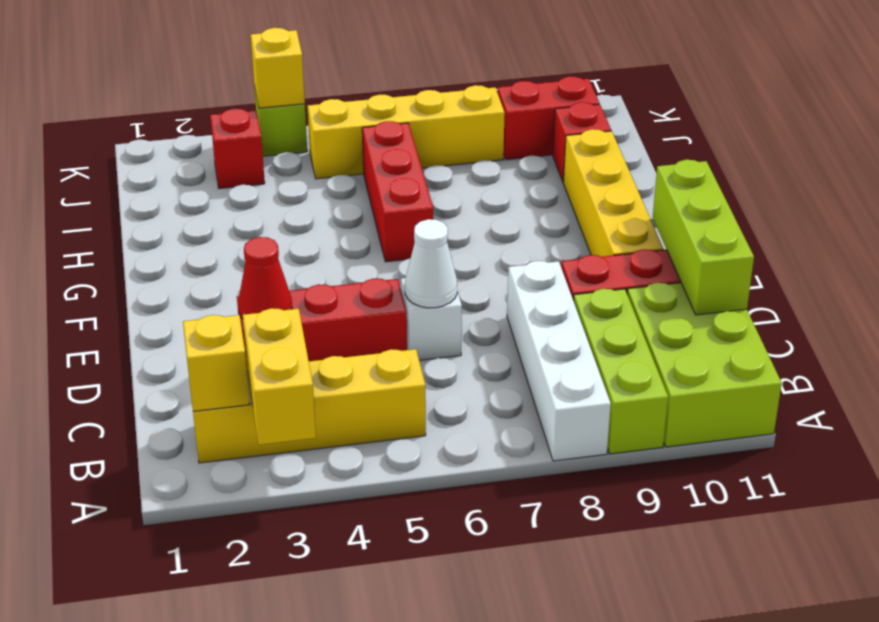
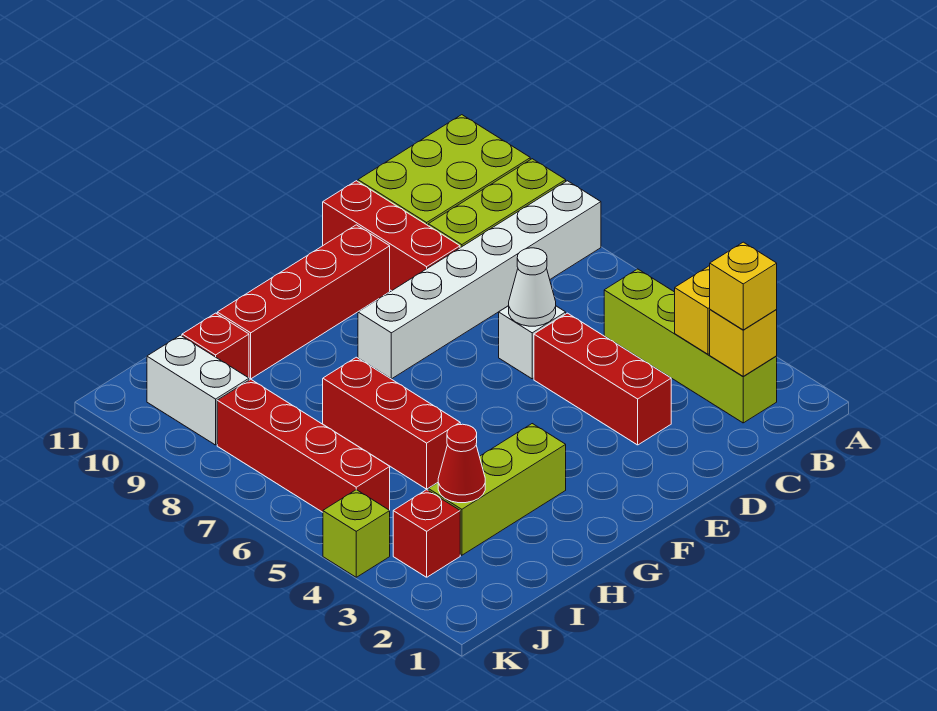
white brick A8:D8 level 1 -> white brick A8:F8 level 1
yellow brick B2:B5 level 1 -> lime brick B2:B5 level 1
lime brick C11:E11 level 2 -> lime brick G3:I3 level 1
red cone D3 level 2 -> red cone I3 level 2
yellow brick E10:H10 level 1 -> red brick E10:H10 level 1
red brick G6:I6 level 1 -> red brick H5:H7 level 1
yellow brick J5:J8 level 1 -> red brick J5:J8 level 1
red brick J9:J10 level 1 -> white brick J9:J10 level 1
yellow brick K4 level 2 -> yellow brick B2 level 3

